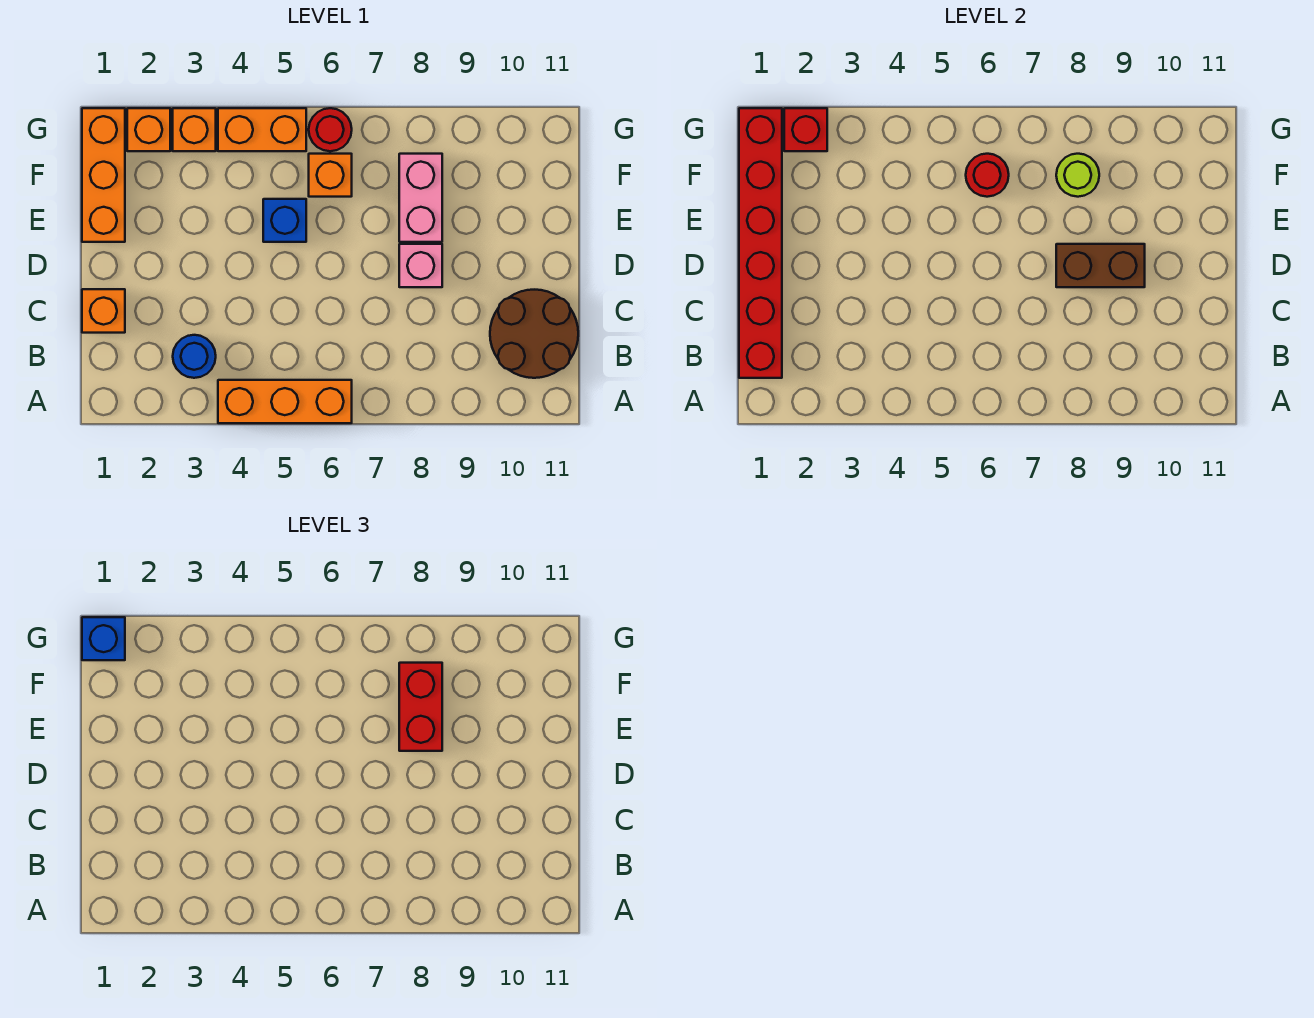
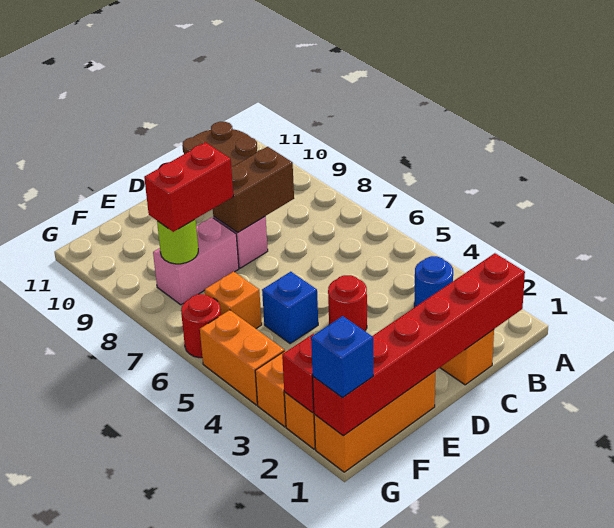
orange brick A4:A6 level 1 -> none
brown brick D8:D9 level 2 -> brown brick C8:D8 level 2
red round brick F6 level 2 -> red round brick D4 level 1

